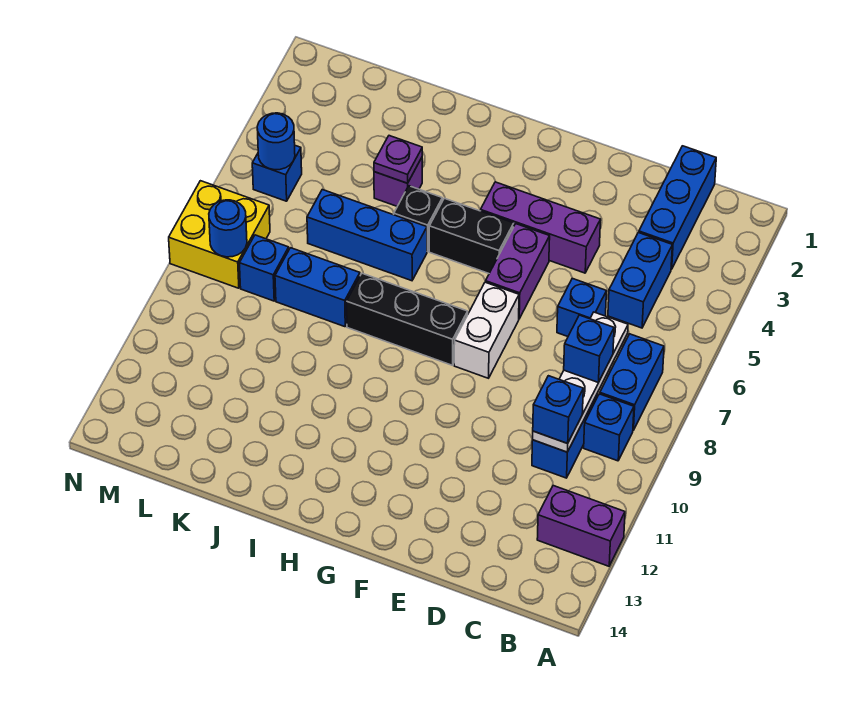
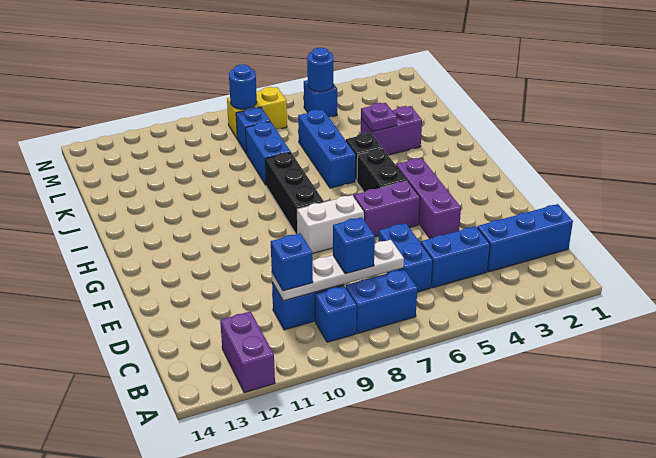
blue brick D6 level 1 -> blue brick C6:D6 level 1
purple brick J4 level 1 -> purple brick J3:J4 level 1
yellow brick M7:N8 level 1 -> yellow brick M7:M8 level 1

